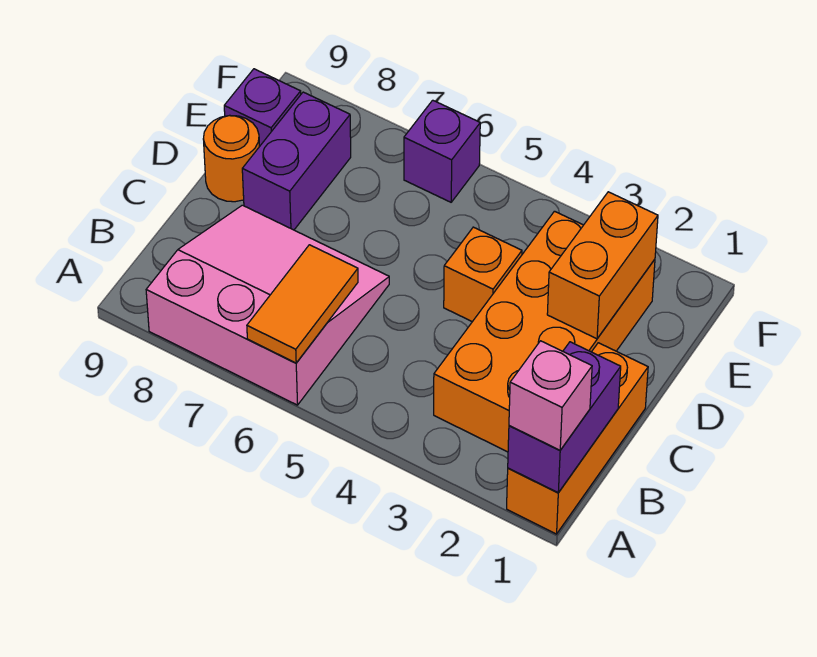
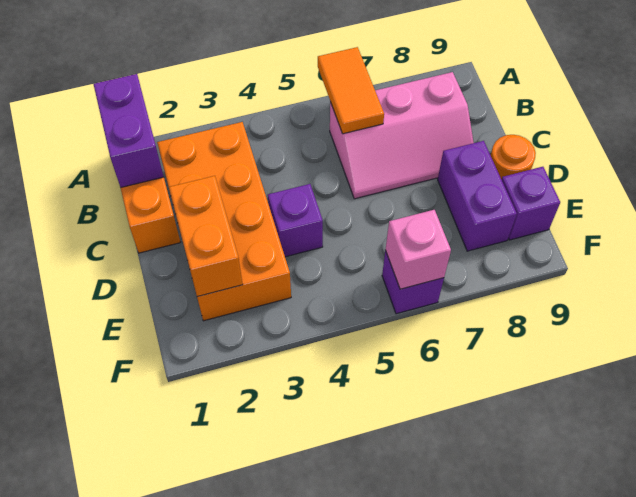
pink brick A1 level 3 -> pink brick F6 level 2
pink slope A6:C8 level 1 top A -> pink slope B6:C8 level 1 top B
orange brick D4 level 1 -> purple brick D4 level 1

